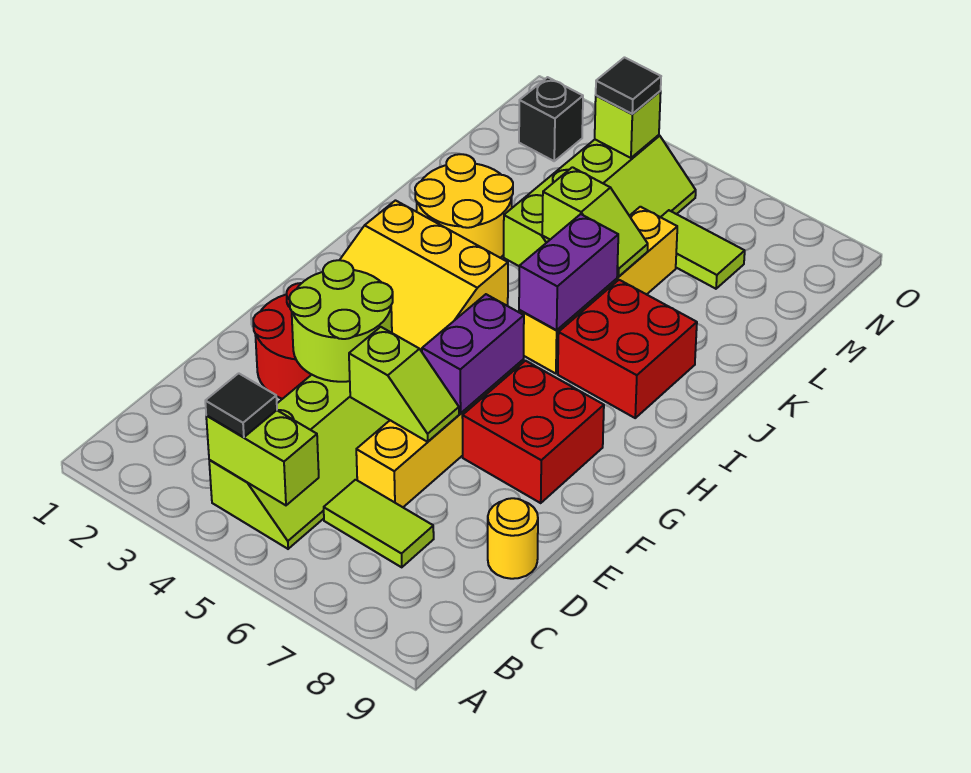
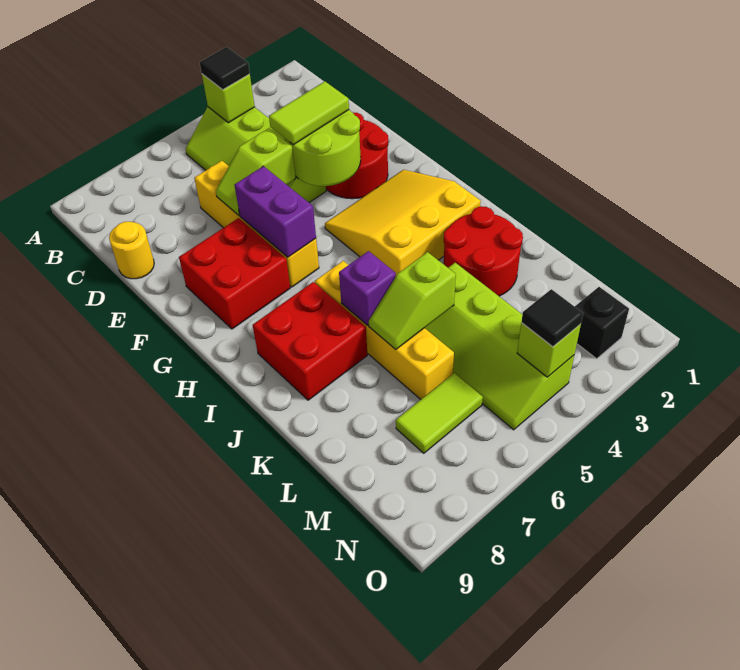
lime brick B4:B5 level 2 -> lime brick B4 level 2
lime tile C6:C7 level 1 -> lime tile E3:E4 level 3
purple brick I6:J6 level 2 -> purple brick J6 level 2
yellow round brick J2:K3 level 1 -> red round brick J2:K3 level 1

